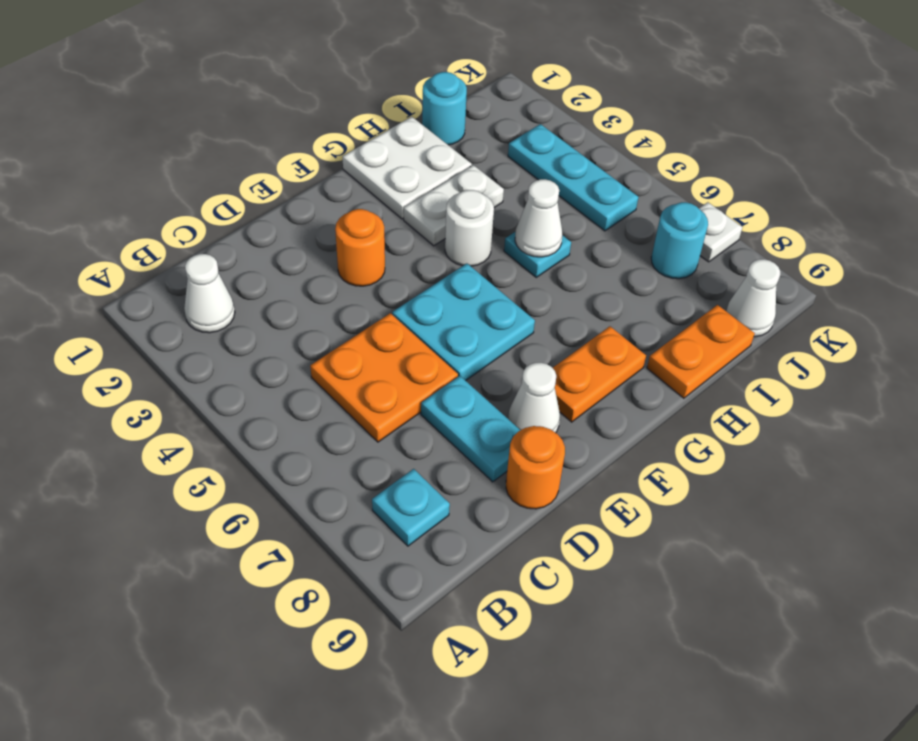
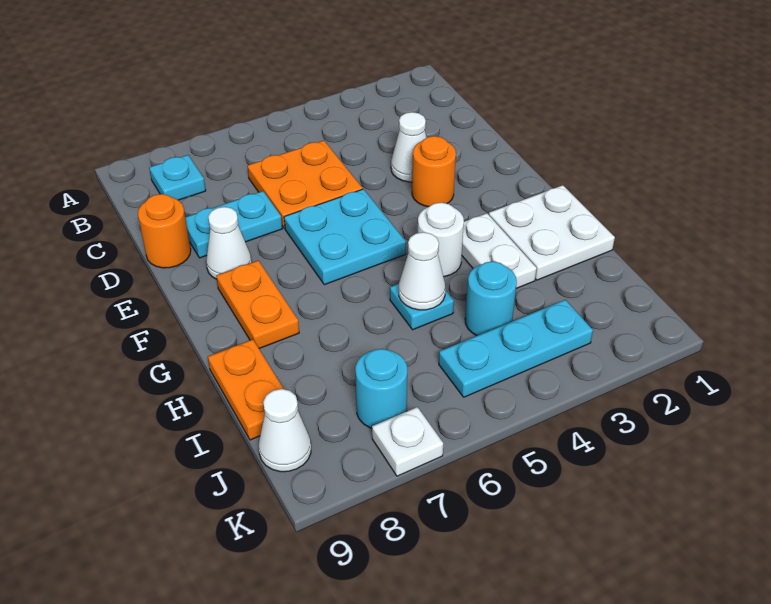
white cone B2 level 1 -> white cone D3 level 1
cyan round brick I1 level 1 -> cyan round brick I4 level 1

